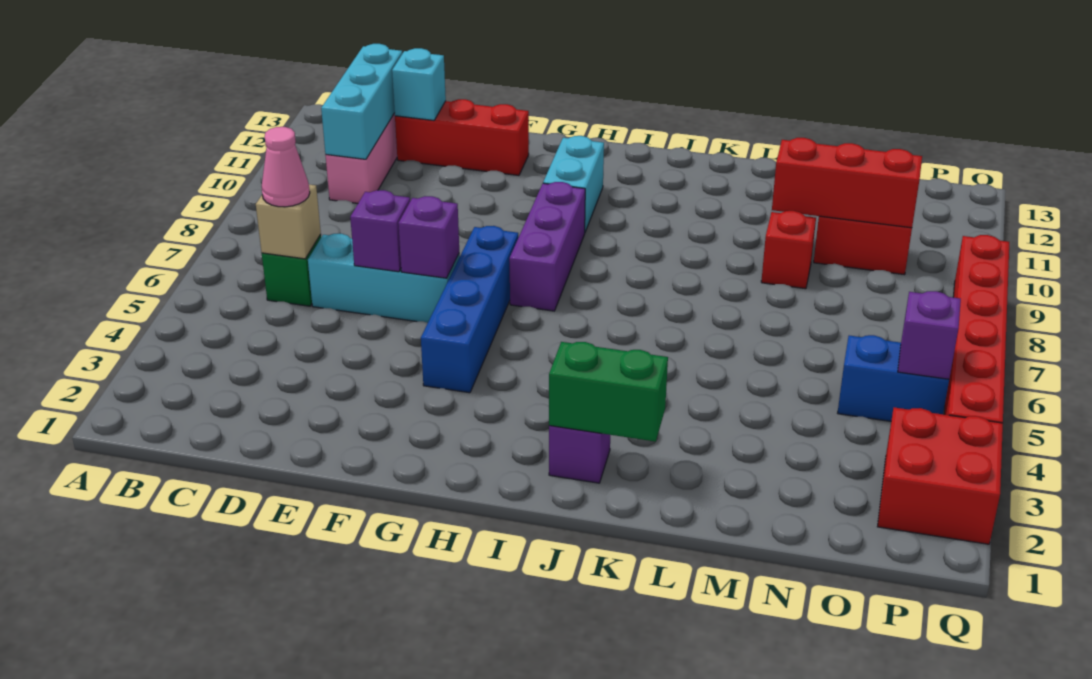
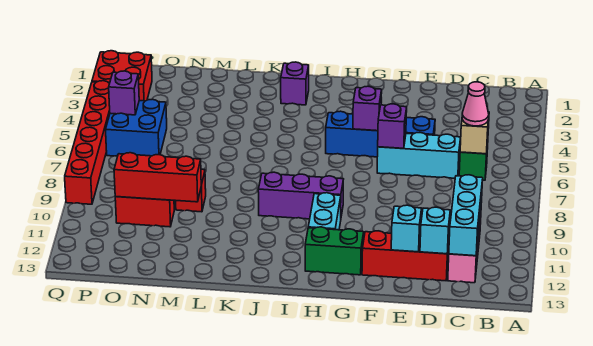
purple brick E6 level 2 -> purple brick G5 level 2
none -> cyan brick E12 level 2
blue brick G4:G7 level 1 -> blue brick E5:H5 level 1
purple brick H7:H9 level 1 -> purple brick H9:J9 level 1
green brick J2:K2 level 2 -> green brick G12:H12 level 1
blue brick O5:P5 level 1 -> blue brick O5:P6 level 1

